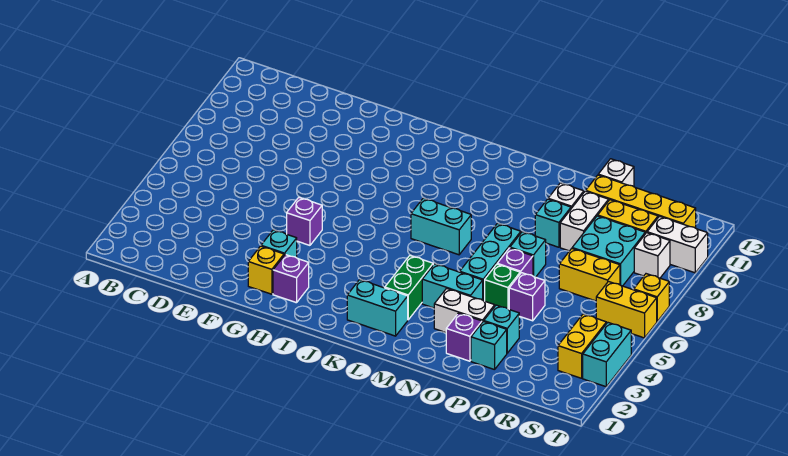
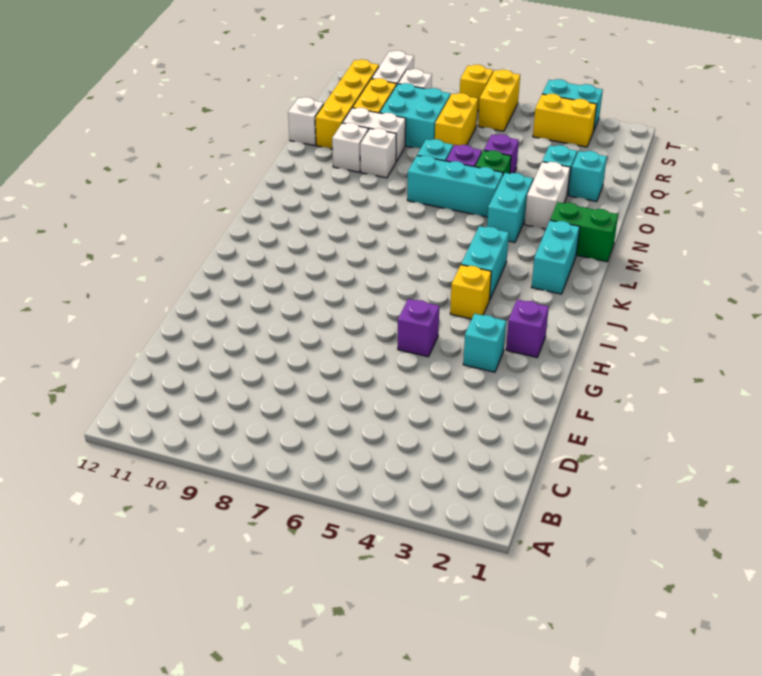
yellow brick G2 level 1 -> yellow brick I4 level 1
cyan brick K7:L7 level 1 -> cyan brick J4:K4 level 1
green brick L3:L4 level 1 -> green brick M1:M2 level 1
purple brick O2 level 1 -> none
cyan brick O9 level 1 -> white brick O9 level 1

